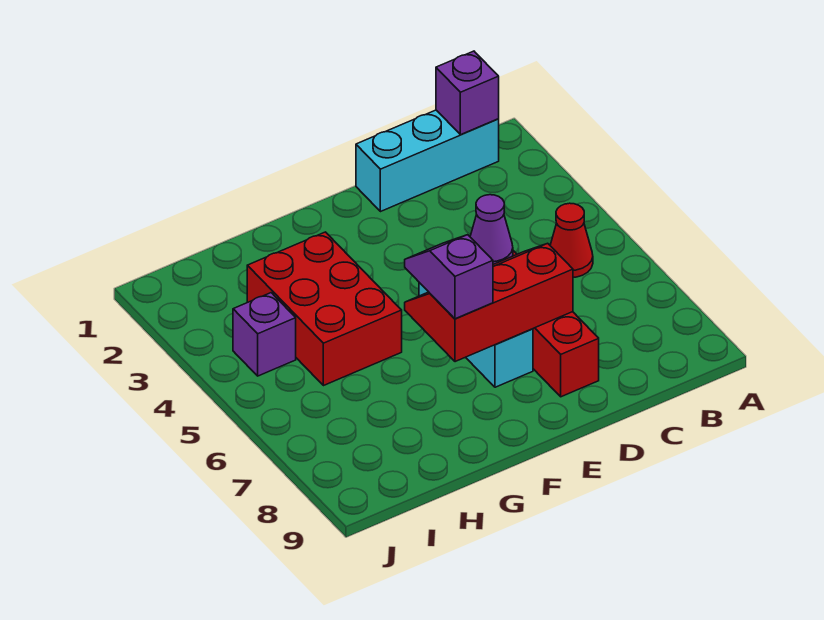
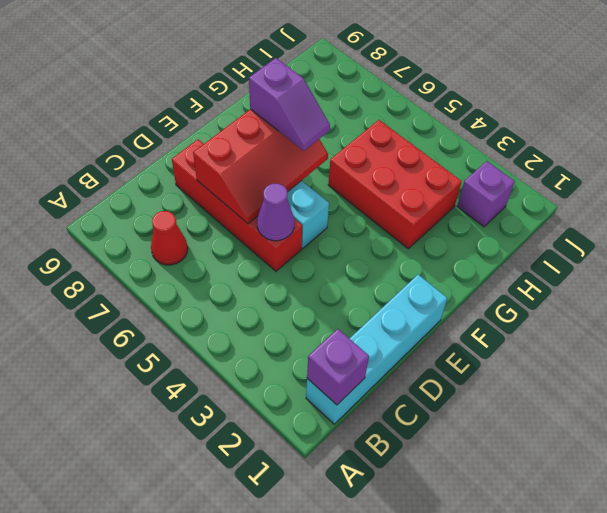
cyan brick B1:D1 level 1 -> cyan brick B1:E1 level 1
red cone B5 level 1 -> red cone B7 level 1
purple brick I4 level 1 -> purple brick I2 level 1

